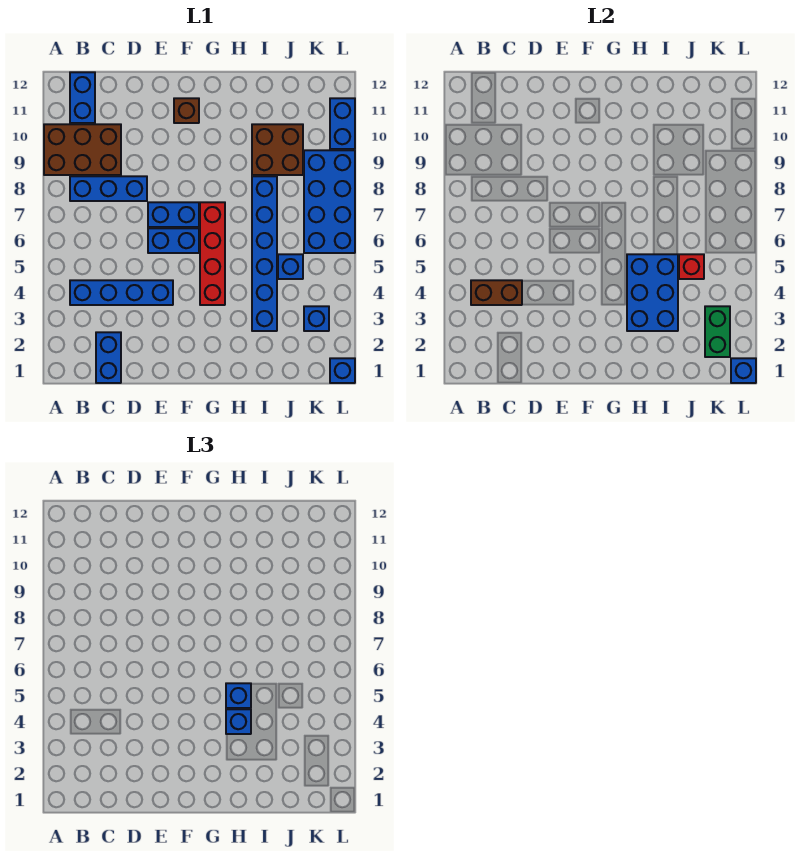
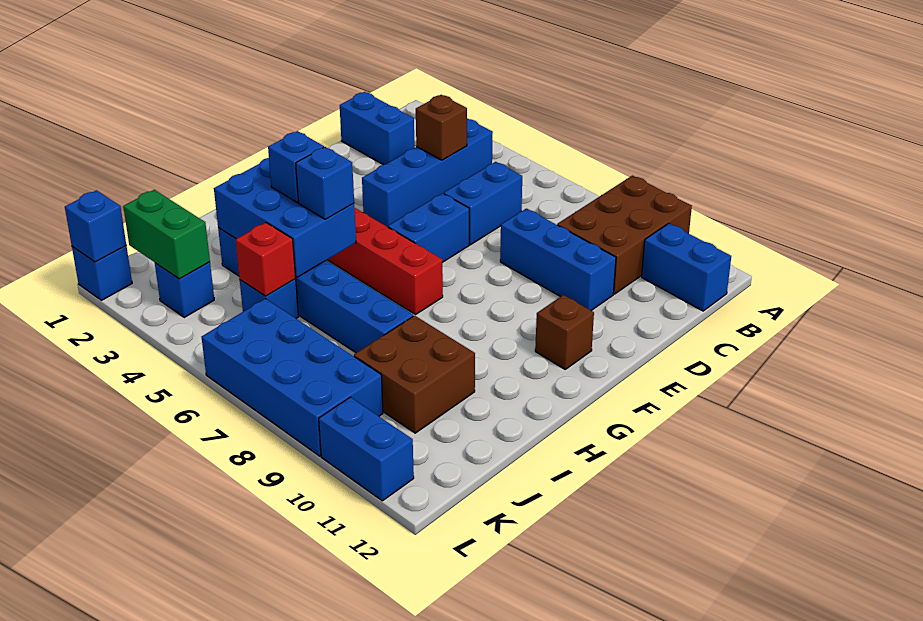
brown brick B4:C4 level 2 -> brown brick C4 level 2
blue brick B8:D8 level 1 -> blue brick D8:D10 level 1
blue brick E7:F7 level 1 -> blue brick C6:D6 level 1

